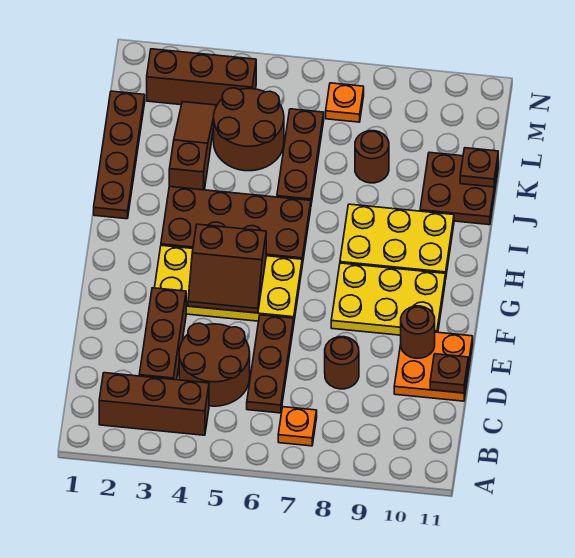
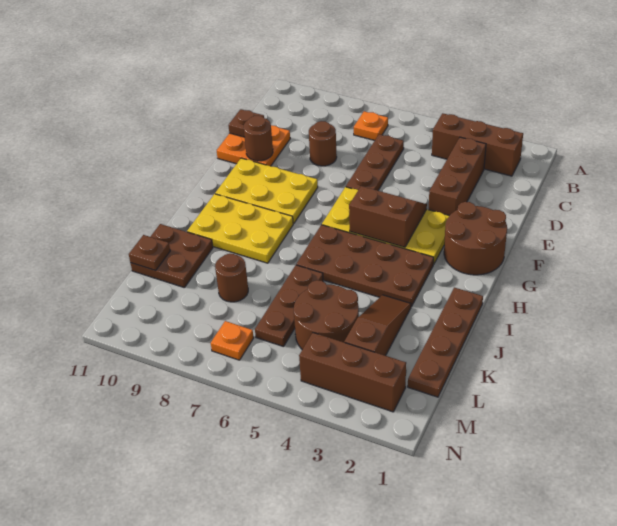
brown round brick C4:D5 level 1 -> brown round brick F1:G2 level 1
brown slope J3:L3 level 1 top J -> brown slope J3:L3 level 1 top L

